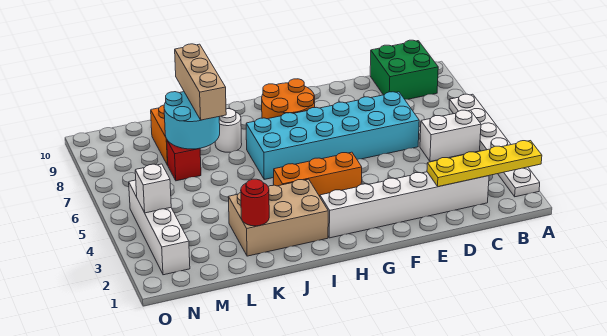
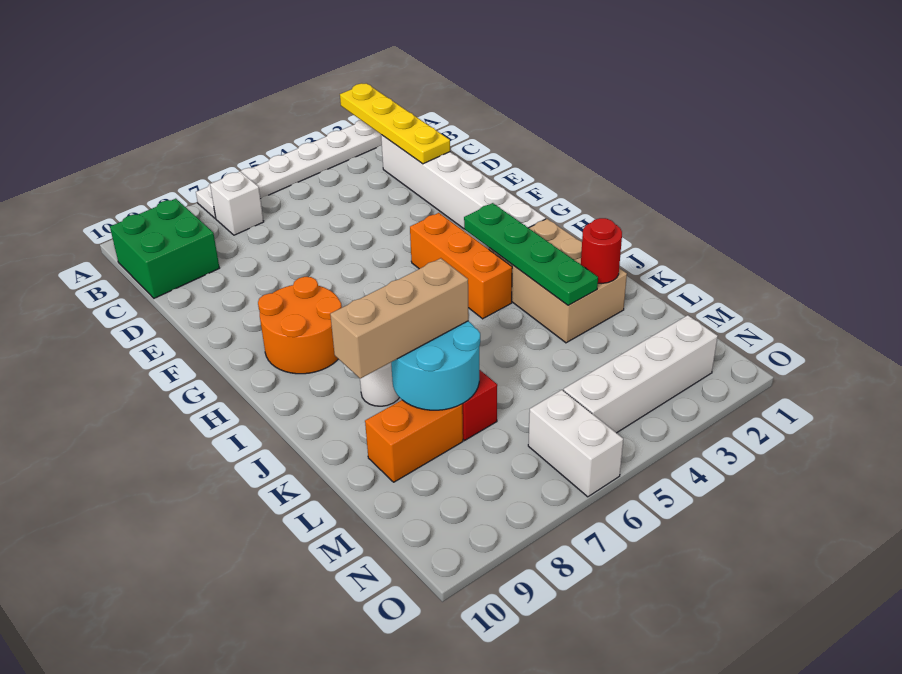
white brick B5:C5 level 1 -> white brick N6:O6 level 1
cyan brick D6:I7 level 1 -> none
none -> green plate H3:K3 level 2
white brick N4 level 2 -> white brick B7 level 1

